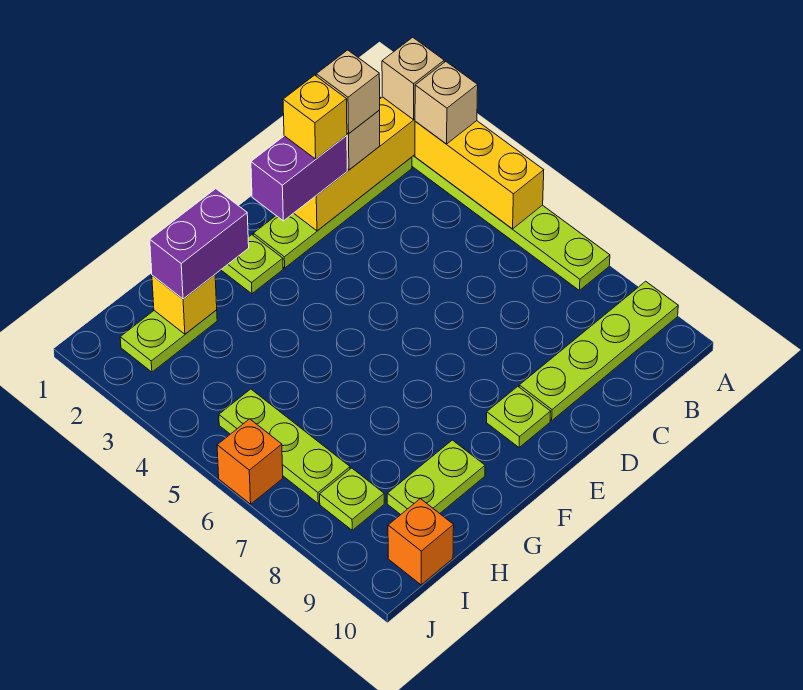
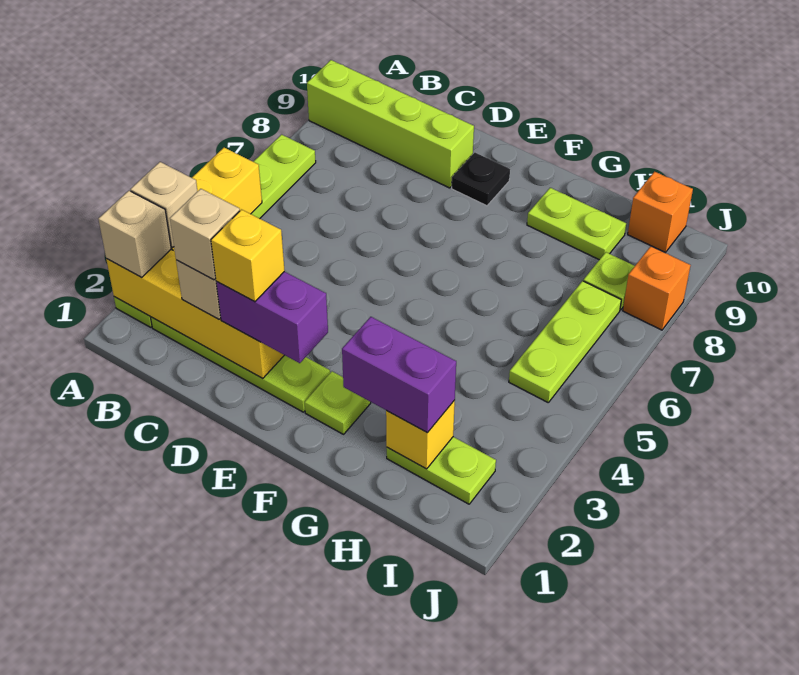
lime plate A9:D9 level 1 -> lime brick A9:D9 level 1
lime plate E9 level 1 -> black plate E9 level 1
orange brick J6 level 1 -> orange brick J8 level 1

